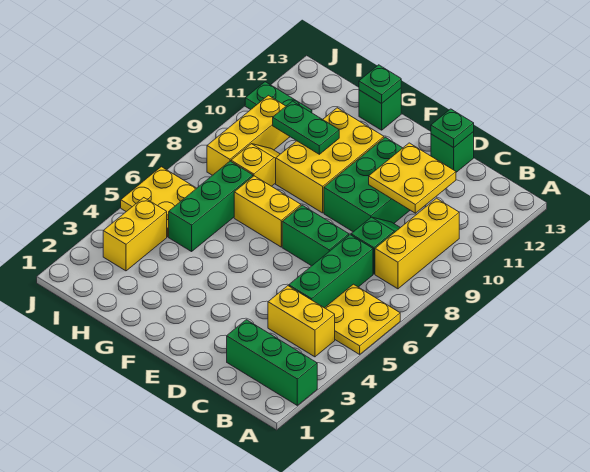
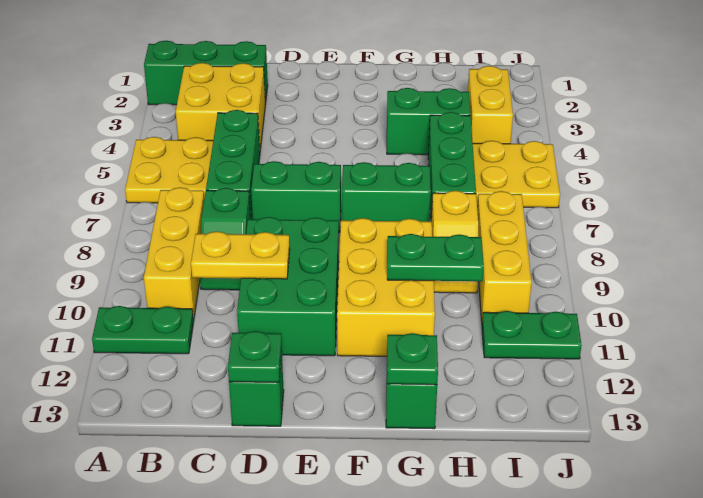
none -> green plate A11:B11 level 1
yellow brick B4:C4 level 1 -> yellow brick B3:C4 level 1
yellow plate C10:D11 level 2 -> yellow plate C10:D10 level 2
yellow brick F7:G7 level 1 -> green brick F7:G7 level 1
none -> green brick G4:H4 level 1

